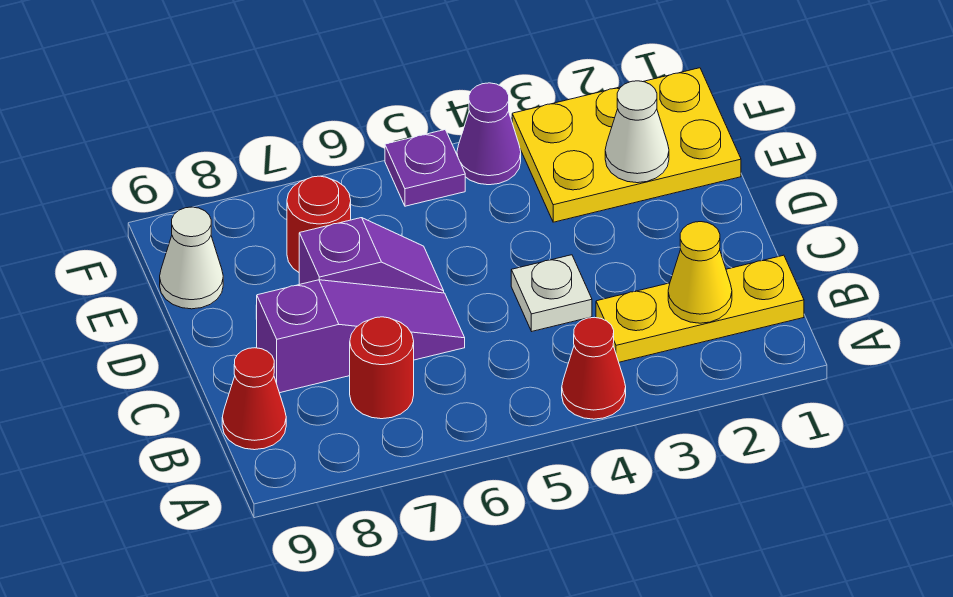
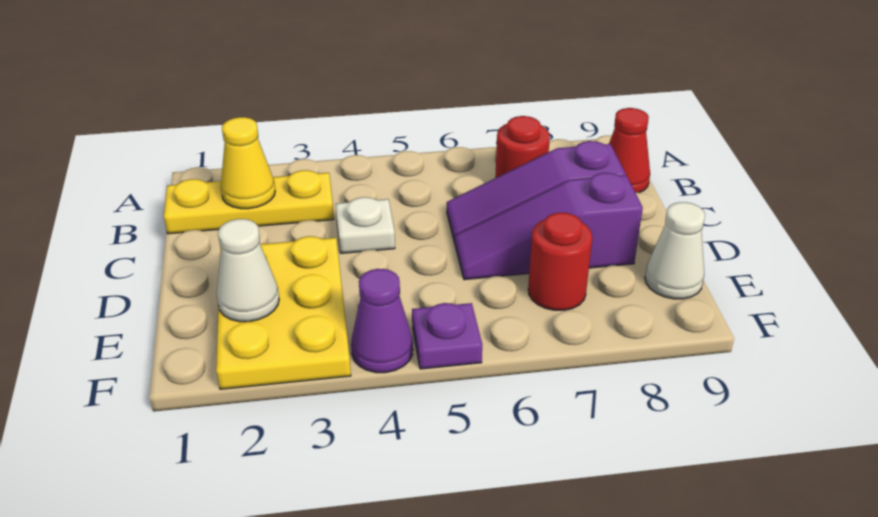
red cone A4 level 1 -> none
purple slope D6:D7 level 1 top 7 -> purple slope D6:D8 level 1 top 8
yellow plate E1:F3 level 1 -> yellow plate D2:F3 level 1

